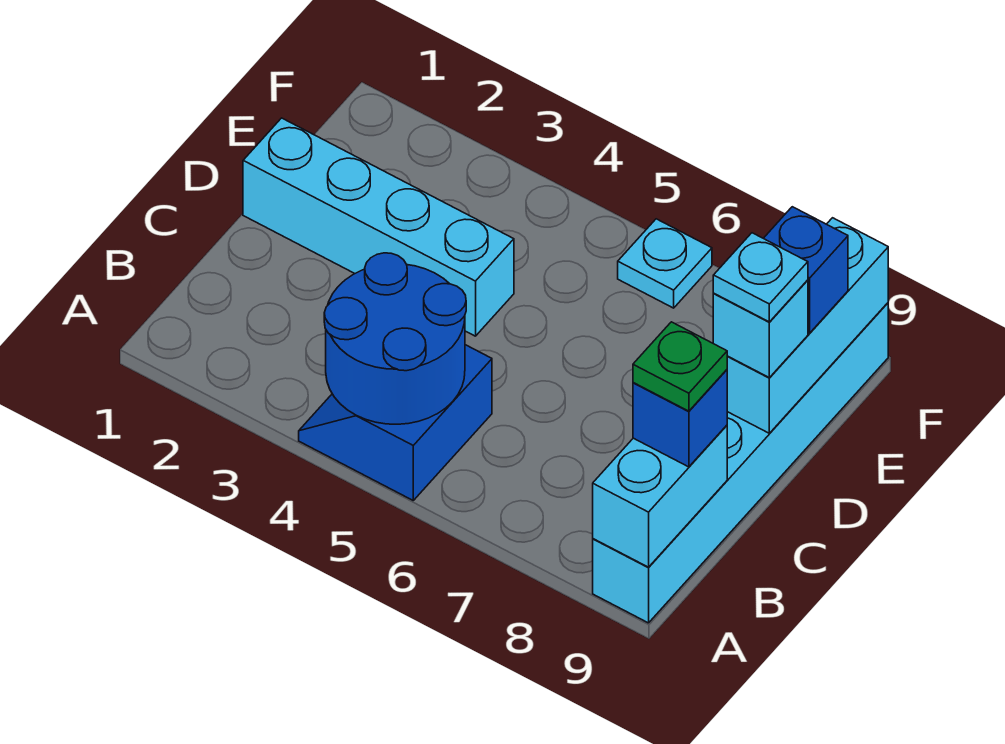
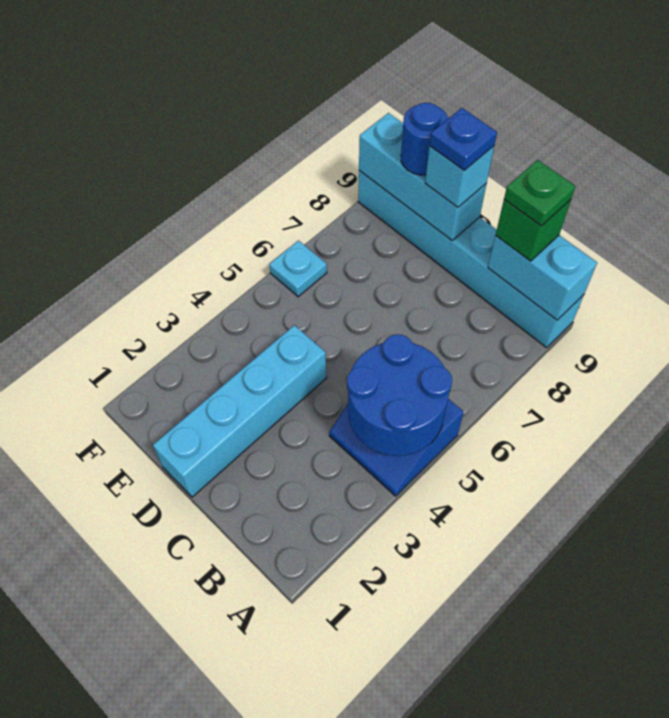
blue brick B9 level 3 -> green brick B9 level 3
cyan plate D9 level 4 -> blue plate D9 level 4
blue brick E9 level 3 -> blue round brick E9 level 3

